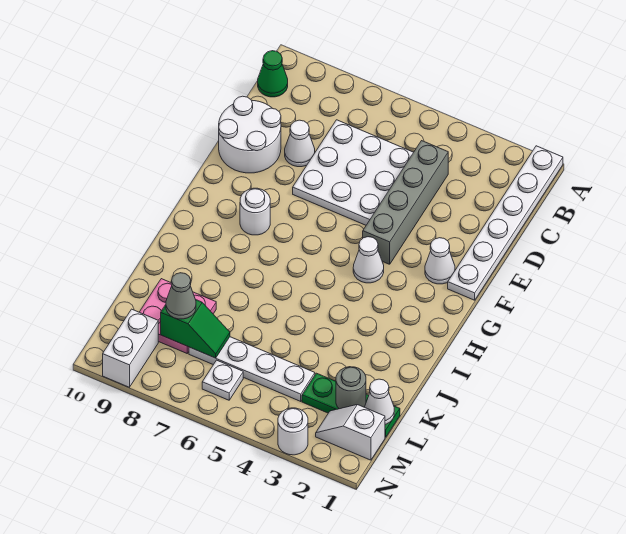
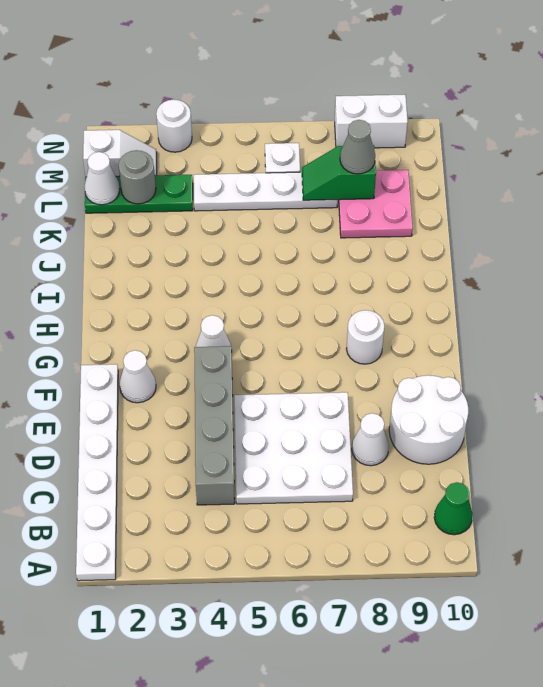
white brick M9:N9 level 1 -> white brick N8:N9 level 1

